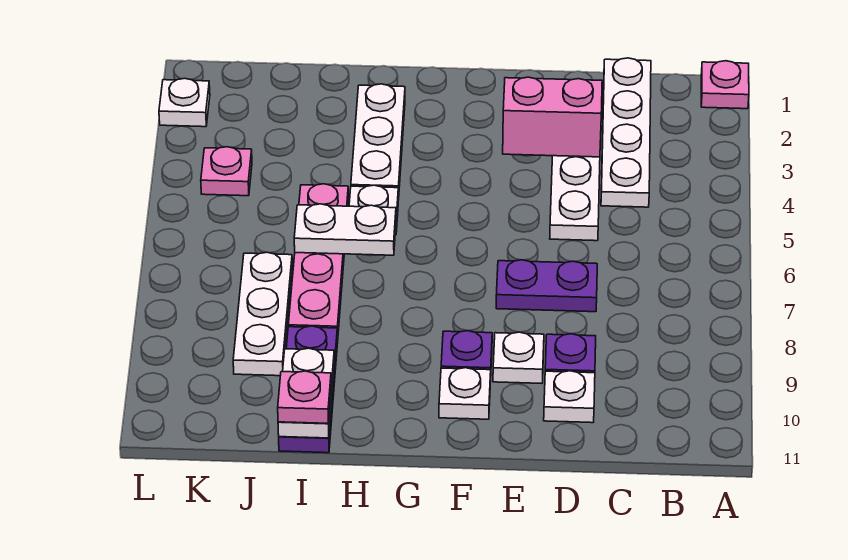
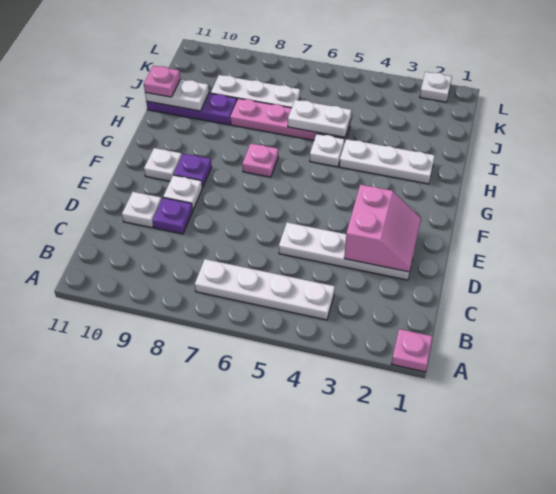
white plate C1:C4 level 1 -> white plate B4:B7 level 1
purple plate D7:E7 level 1 -> none
white plate H6:I6 level 2 -> white plate I5:I6 level 2
pink plate K4 level 1 -> pink plate G7 level 1

